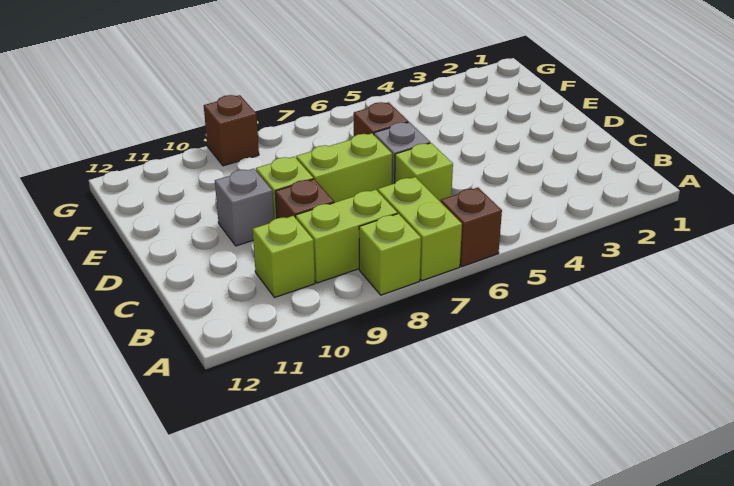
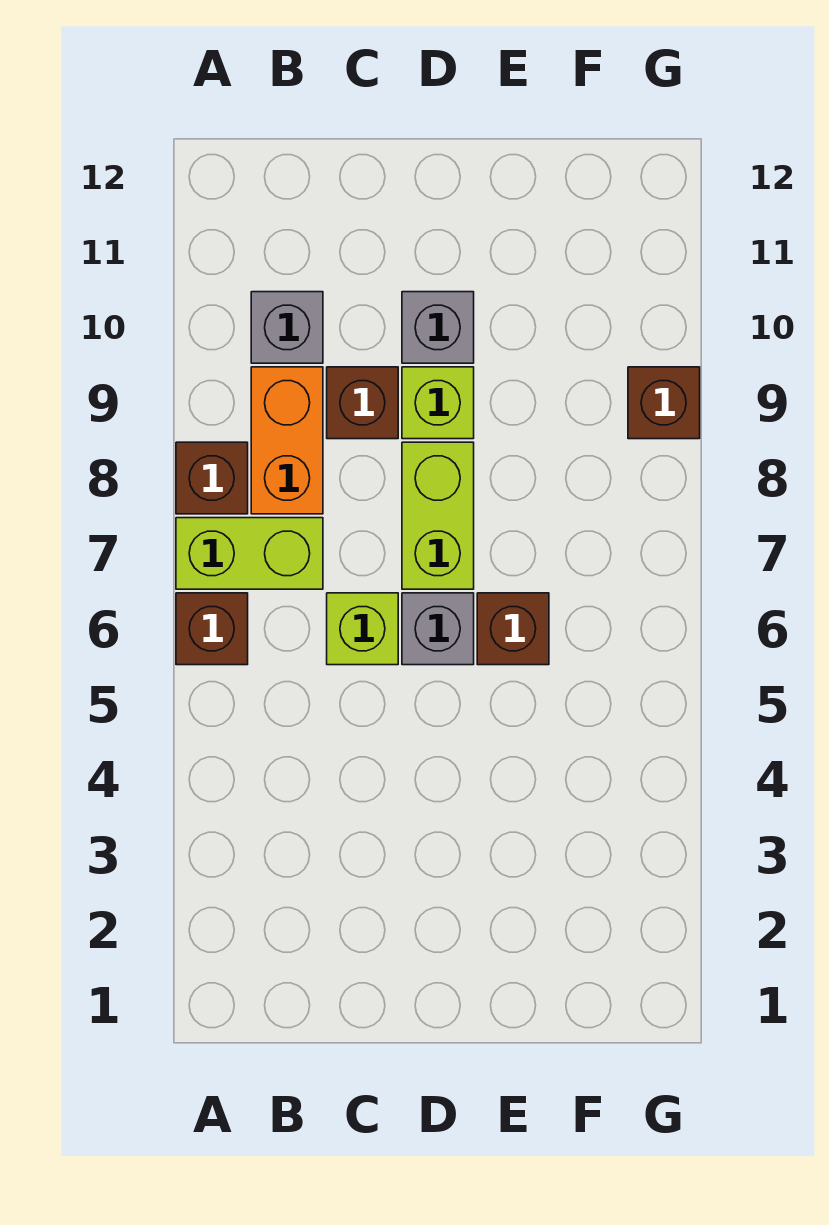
lime brick A8 level 1 -> brown brick A8 level 1
lime brick B8:B9 level 1 -> orange brick B8:B9 level 1
lime brick B10 level 1 -> grey brick B10 level 1

